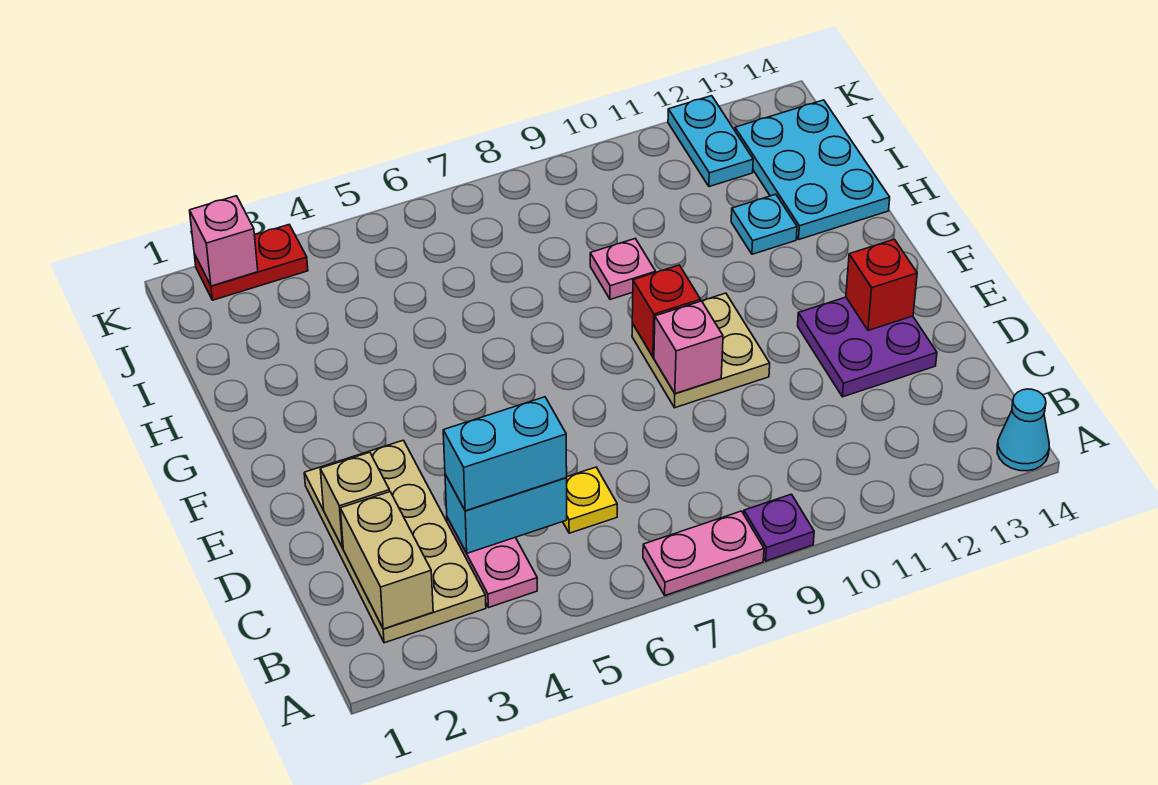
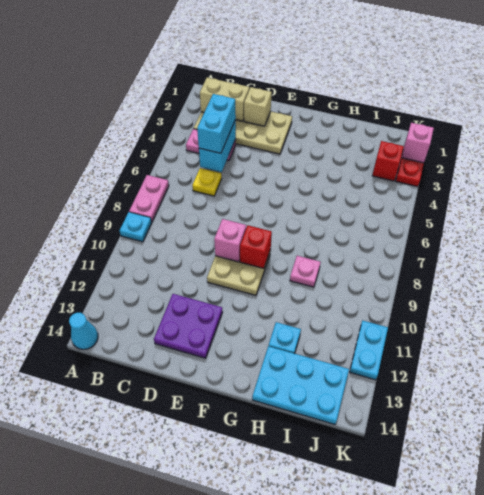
purple plate A9 level 1 -> cyan plate A9 level 1
red brick E13 level 2 -> red brick J3 level 1
cyan plate J12:K12 level 1 -> cyan plate K11:K12 level 1

